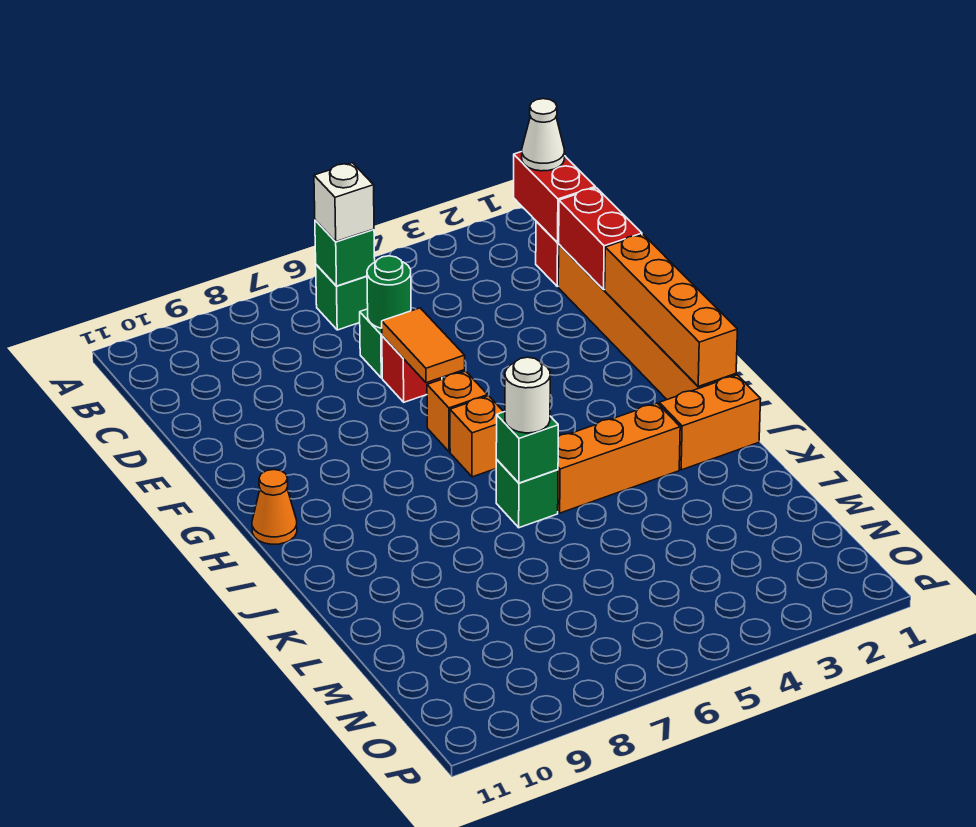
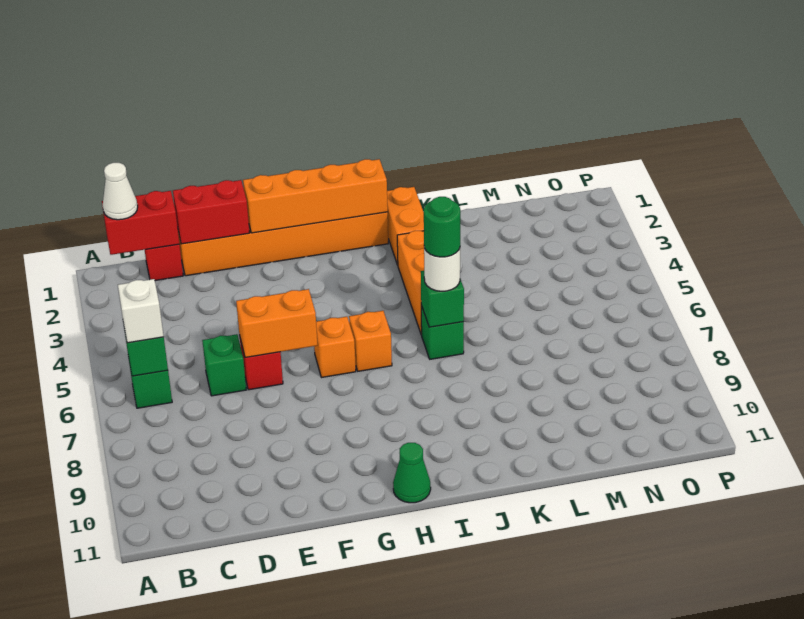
green round brick D6 level 2 -> green round brick J6 level 4
orange tile E6:F6 level 2 -> orange brick E6:F6 level 2
orange cone H11 level 1 -> green cone H11 level 1

